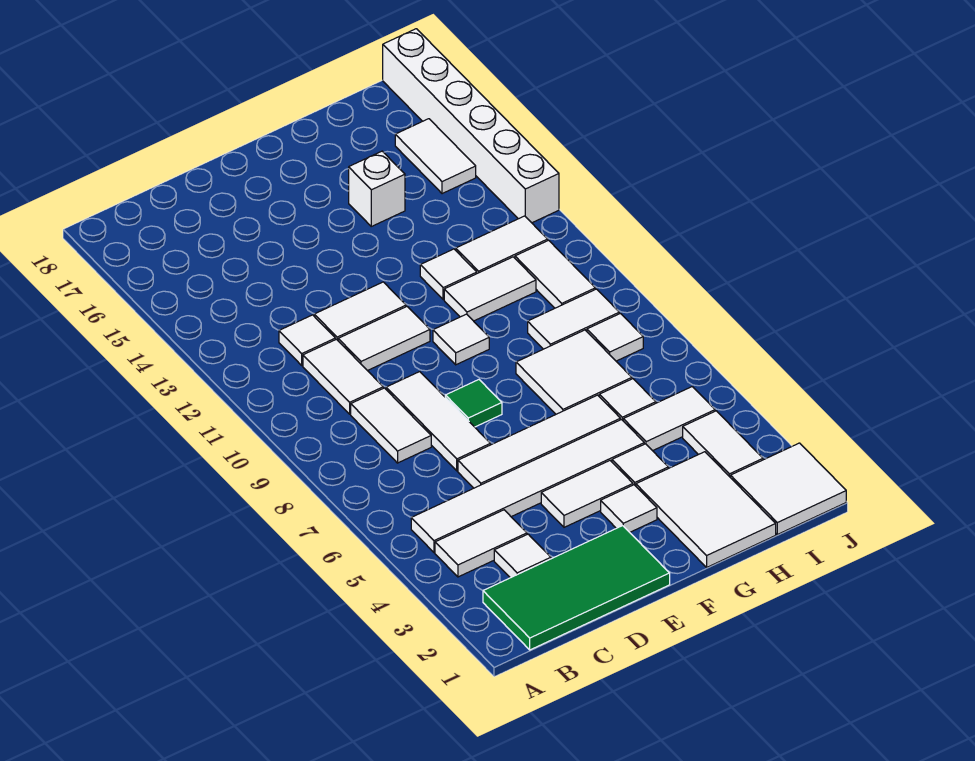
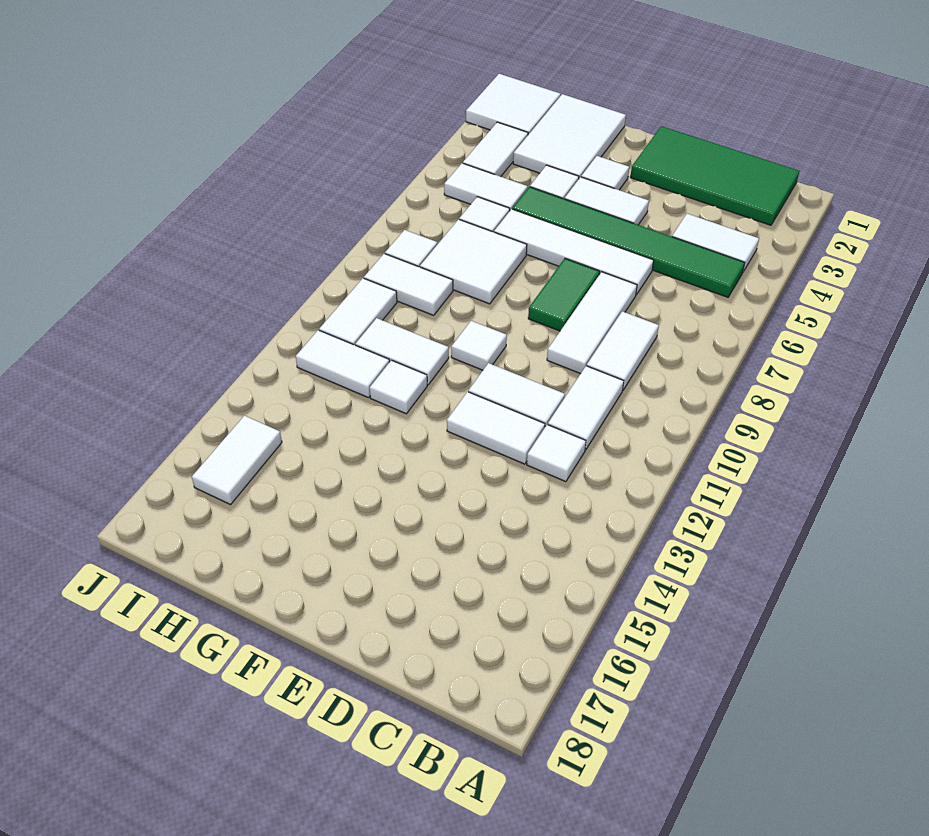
white tile B5:G5 level 1 -> green tile B5:G5 level 1
white tile C3 level 1 -> none
green tile E8 level 1 -> green tile E7:E8 level 1
white brick G15 level 1 -> none
white brick J13:J18 level 1 -> none

